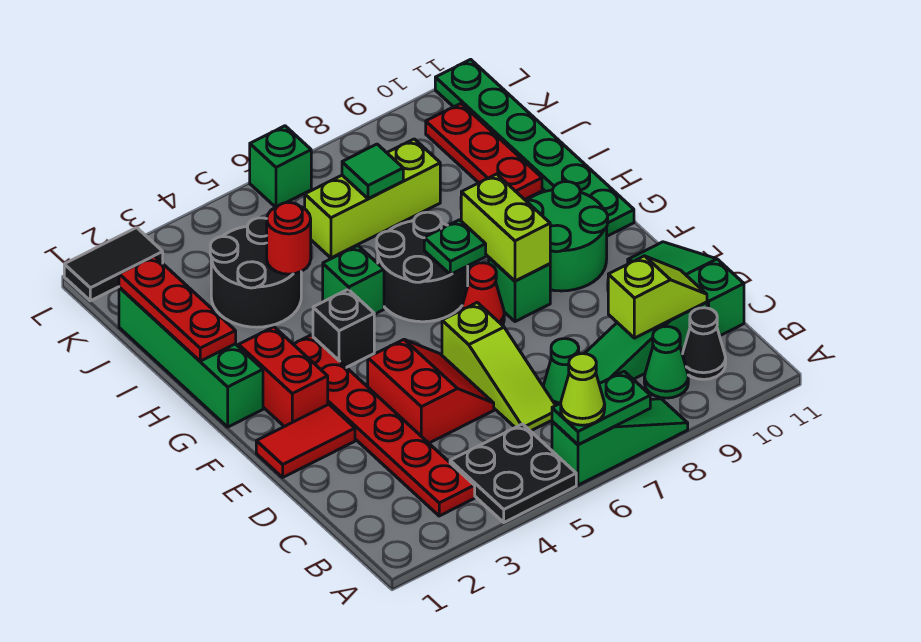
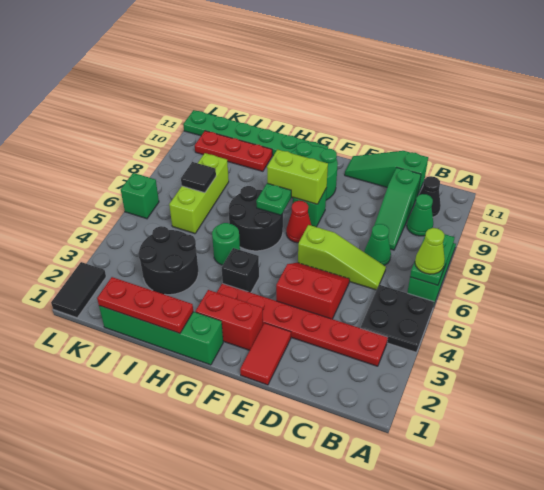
lime slope C9:C10 level 2 top 9 -> none
green brick H5 level 1 -> green round brick H5 level 1
red round brick I4 level 2 -> none
green tile J7 level 2 -> black tile J7 level 2

